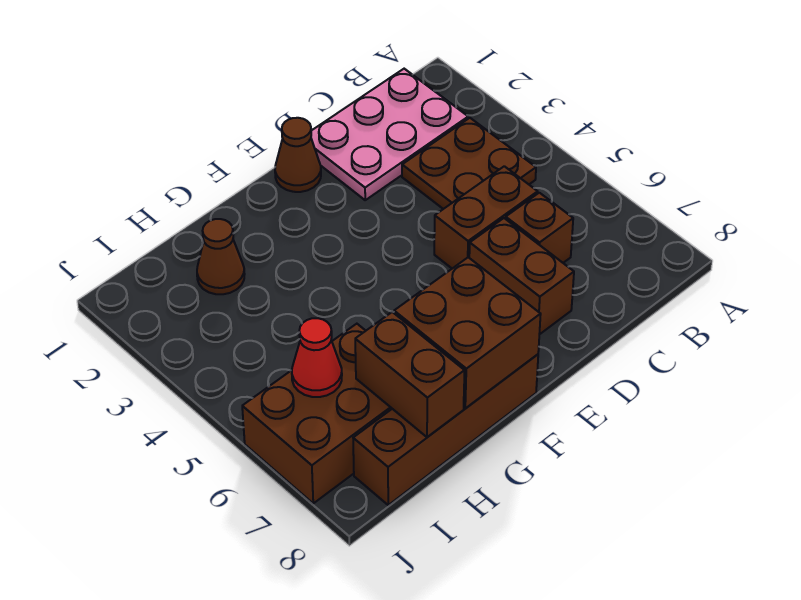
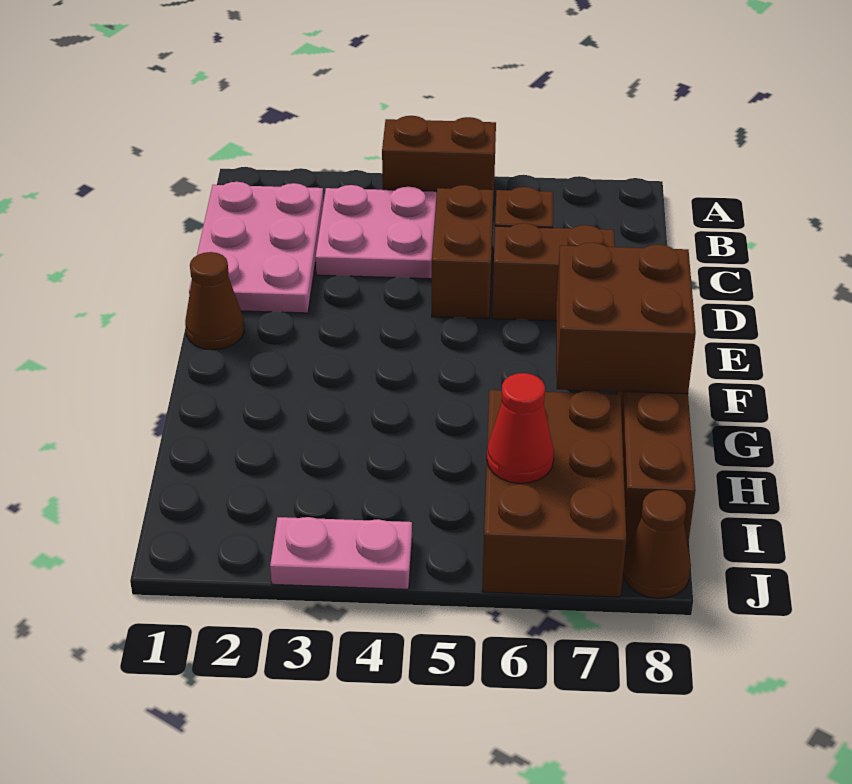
brown plate B3:C4 level 1 -> pink plate B3:C4 level 1
brown cone H2 level 1 -> brown cone J8 level 1
brown brick H7:H8 level 2 -> brown brick A4:A5 level 1
none -> pink plate J3:J4 level 1

